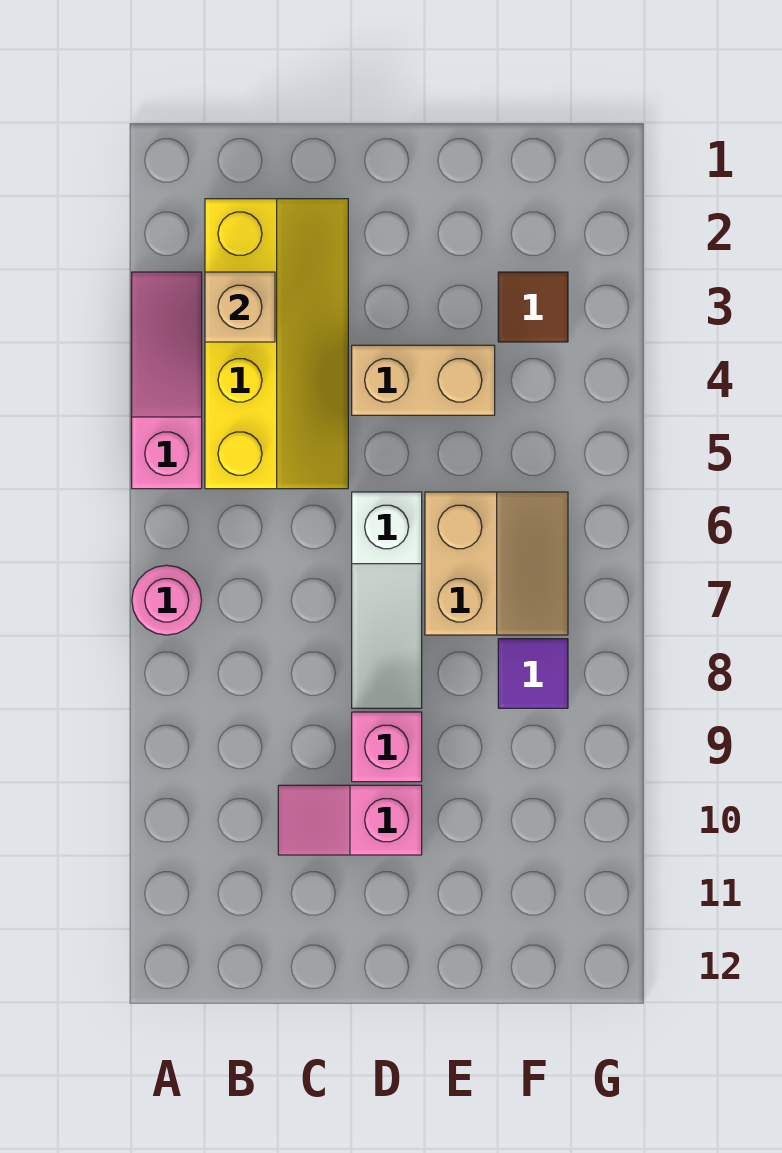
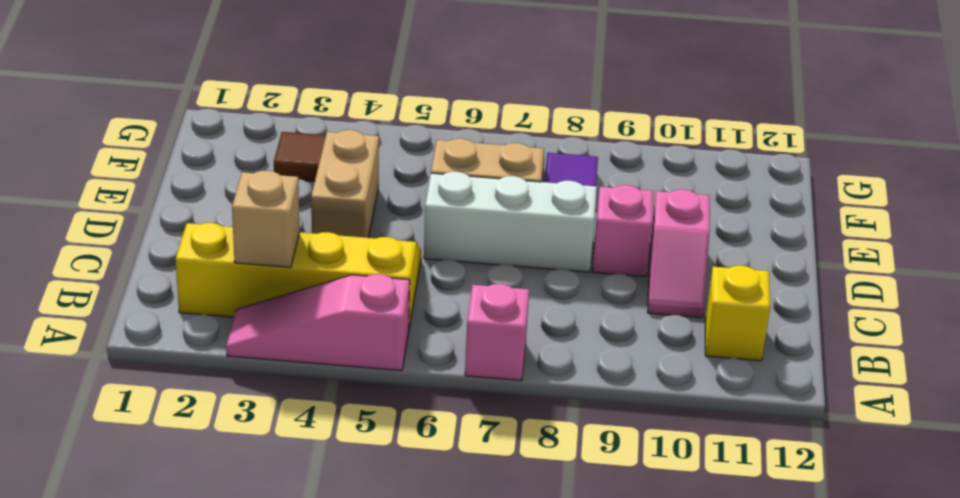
pink round brick A7 level 1 -> pink brick A7 level 1
none -> yellow brick B11 level 1
white slope D6:D8 level 1 top 6 -> white brick D6:D8 level 1

